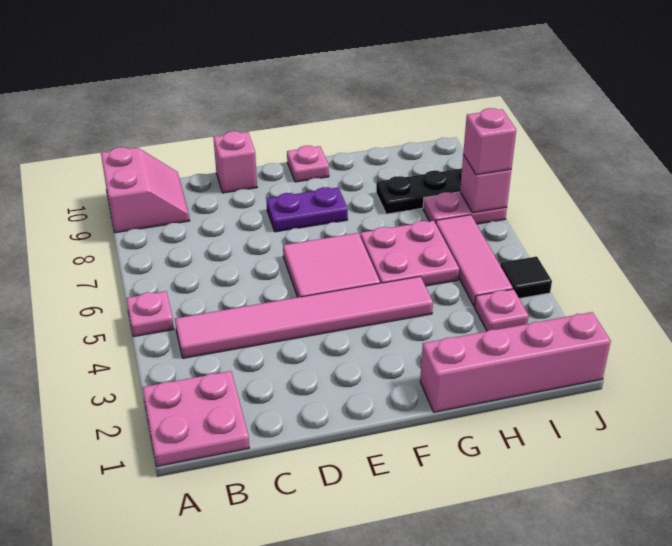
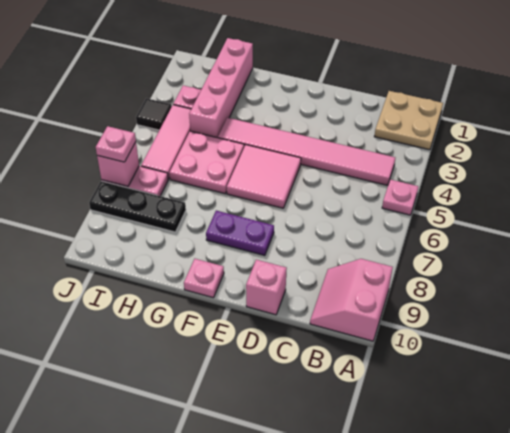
pink plate A1:B2 level 1 -> tan plate A1:B2 level 1
pink brick G1:J1 level 1 -> pink brick H1:H4 level 1
pink brick J7 level 3 -> pink plate J7 level 3

